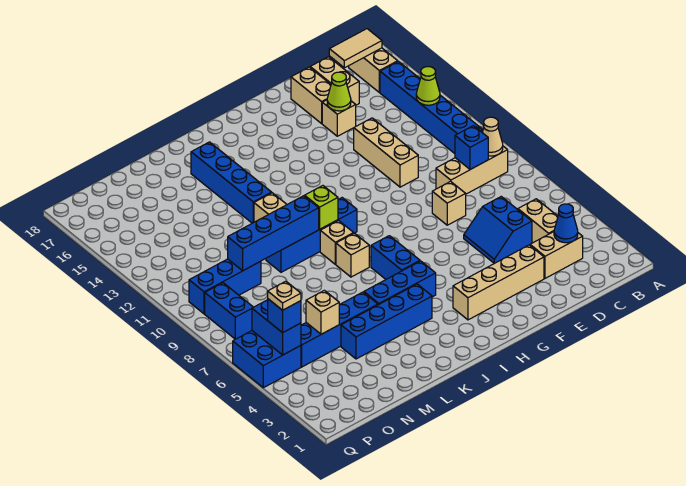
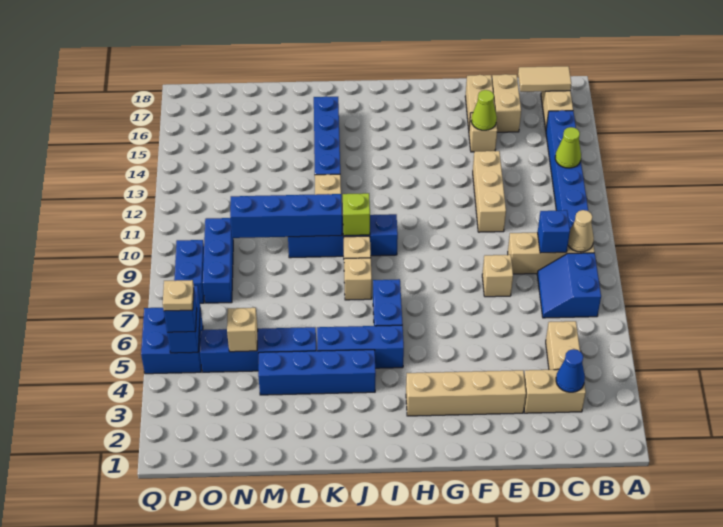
blue slope D5:E6 level 1 top D -> blue slope B7:C8 level 1 top B
blue brick N10:P10 level 1 -> blue brick O8:O10 level 1

